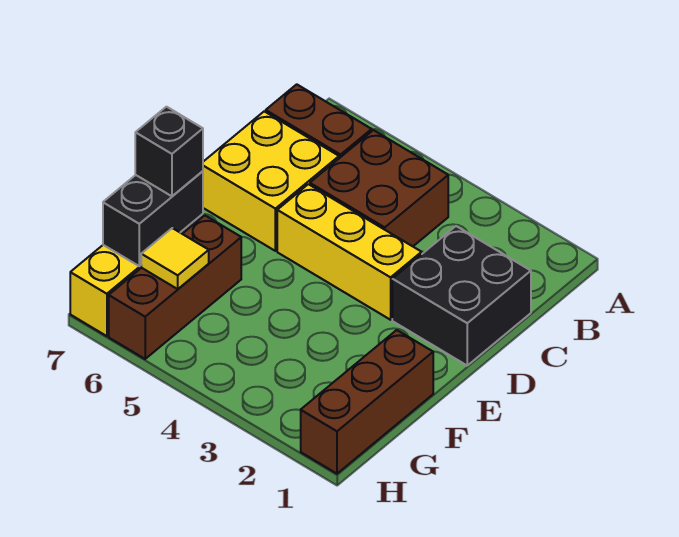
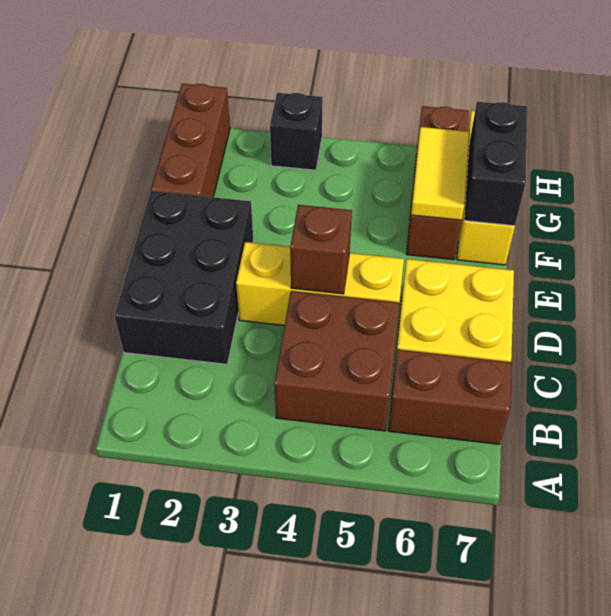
black brick C1:D2 level 1 -> black brick C1:E2 level 1
none -> brown brick D4 level 2
black brick F7 level 3 -> black brick H3 level 1
yellow tile G6 level 2 -> yellow tile F6:G6 level 2

